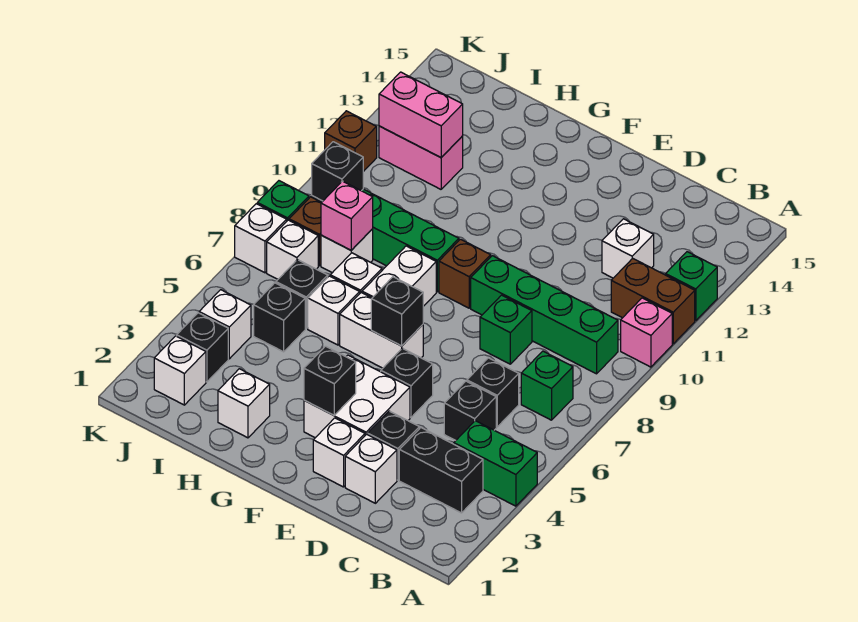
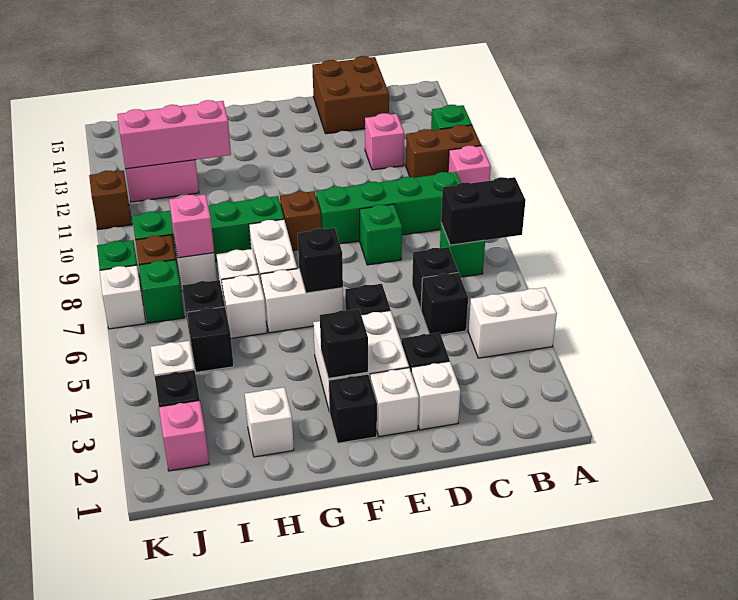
green brick A4:B4 level 1 -> white brick A4:B4 level 1
black brick B3:C3 level 1 -> black brick A7:B7 level 2
white brick C12 level 1 -> pink brick C12 level 1
none -> brown brick C14:D15 level 1
pink brick I12:J12 level 2 -> pink brick H12:J12 level 2
white brick J2 level 1 -> pink brick J2 level 1
white brick J7 level 1 -> green brick J7 level 1
black brick J9 level 2 -> black brick F2 level 1

